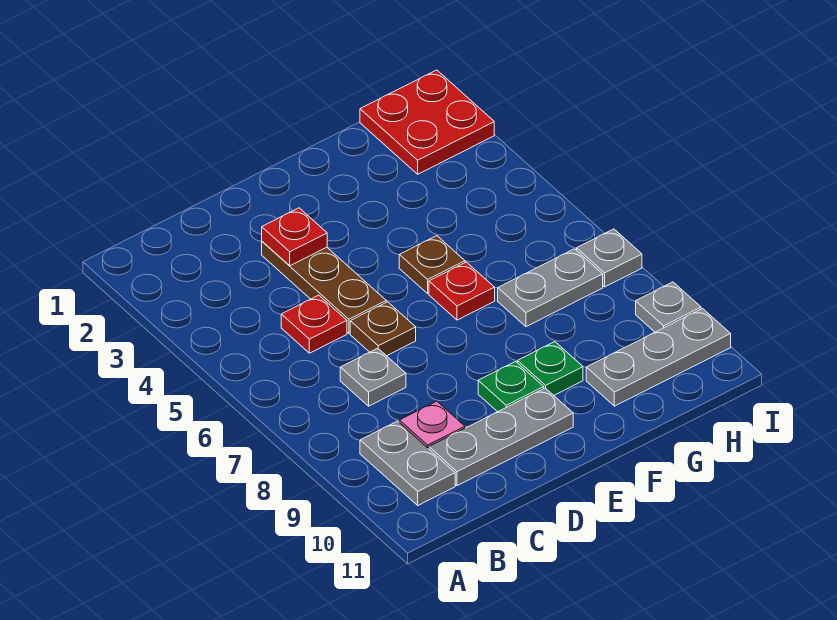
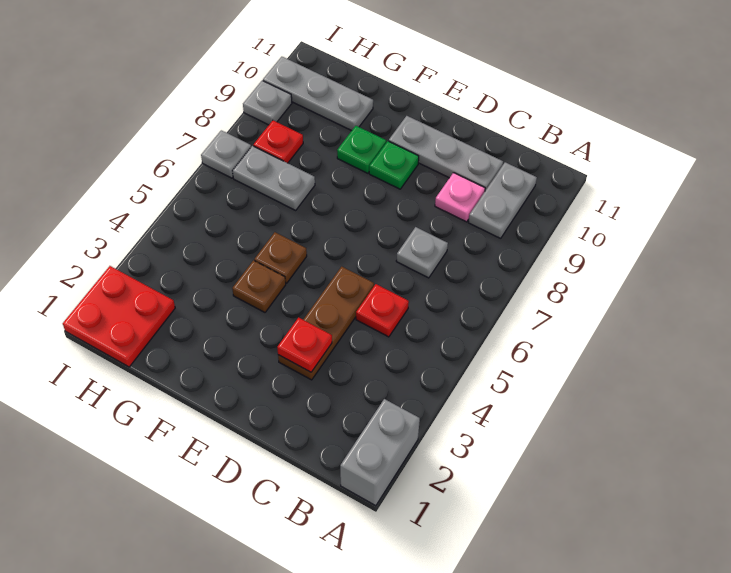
none -> grey brick A1:A2 level 1
brown plate D6 level 1 -> brown plate F4 level 1
red plate F6 level 1 -> red plate H8 level 1

